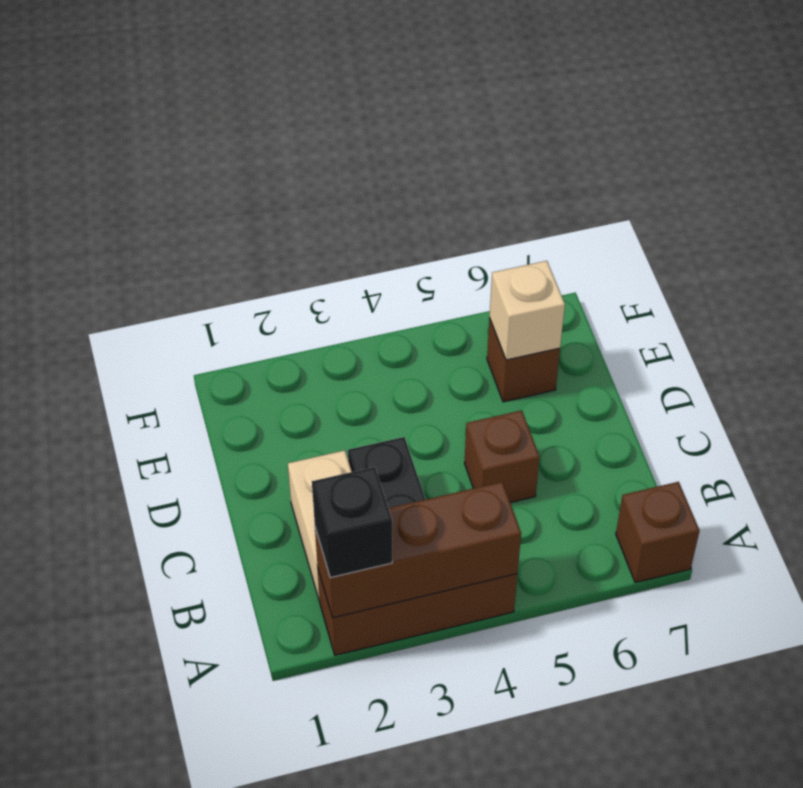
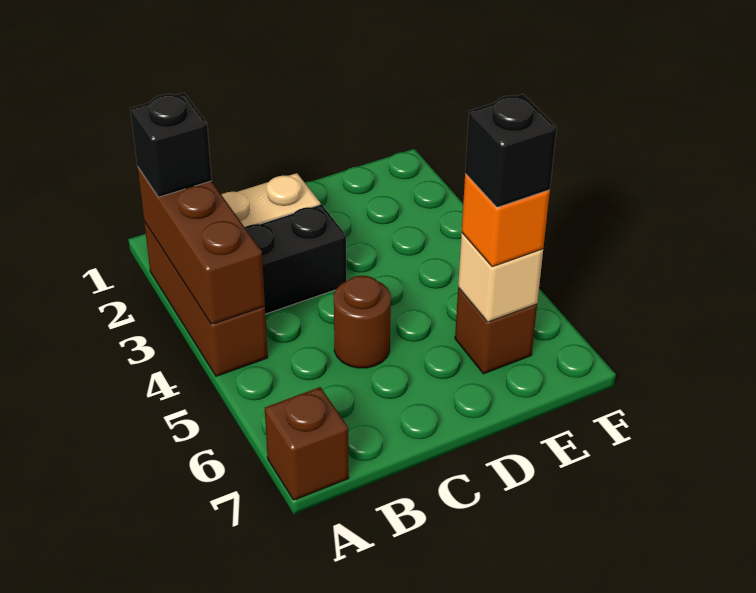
brown brick C5 level 1 -> brown round brick C5 level 1
none -> orange brick E6 level 3
none -> black brick E6 level 4

